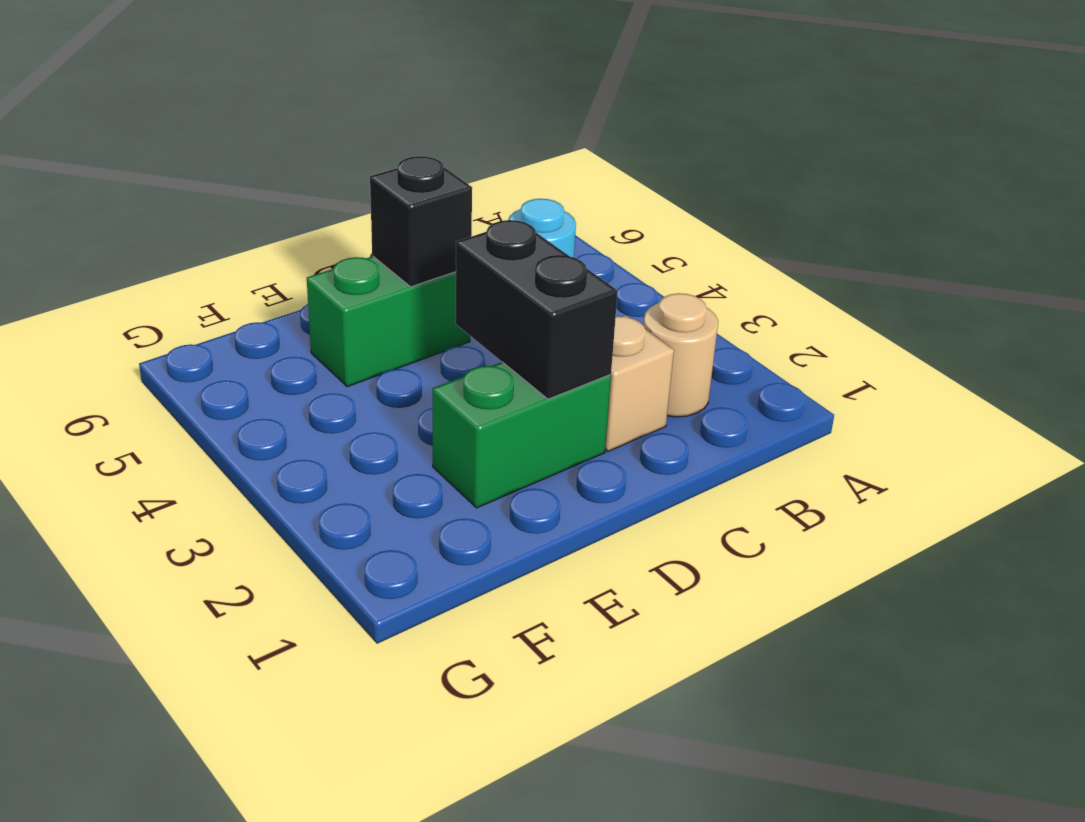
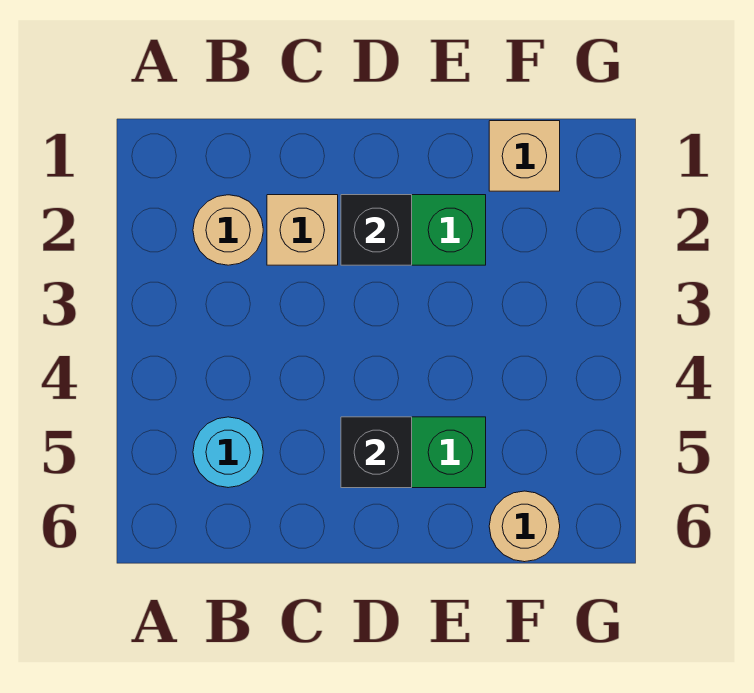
black brick D2:D3 level 2 -> black brick D2 level 2
none -> tan brick F1 level 1
none -> tan round brick F6 level 1

